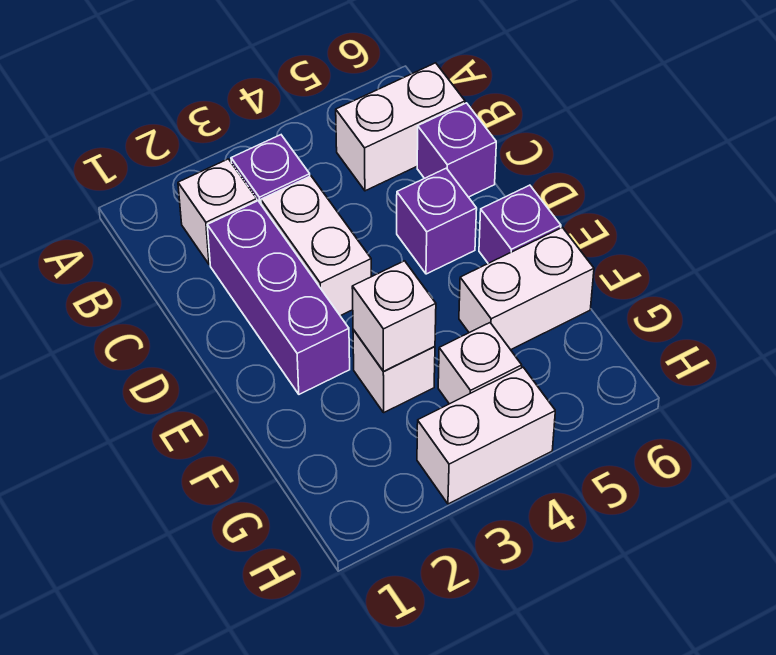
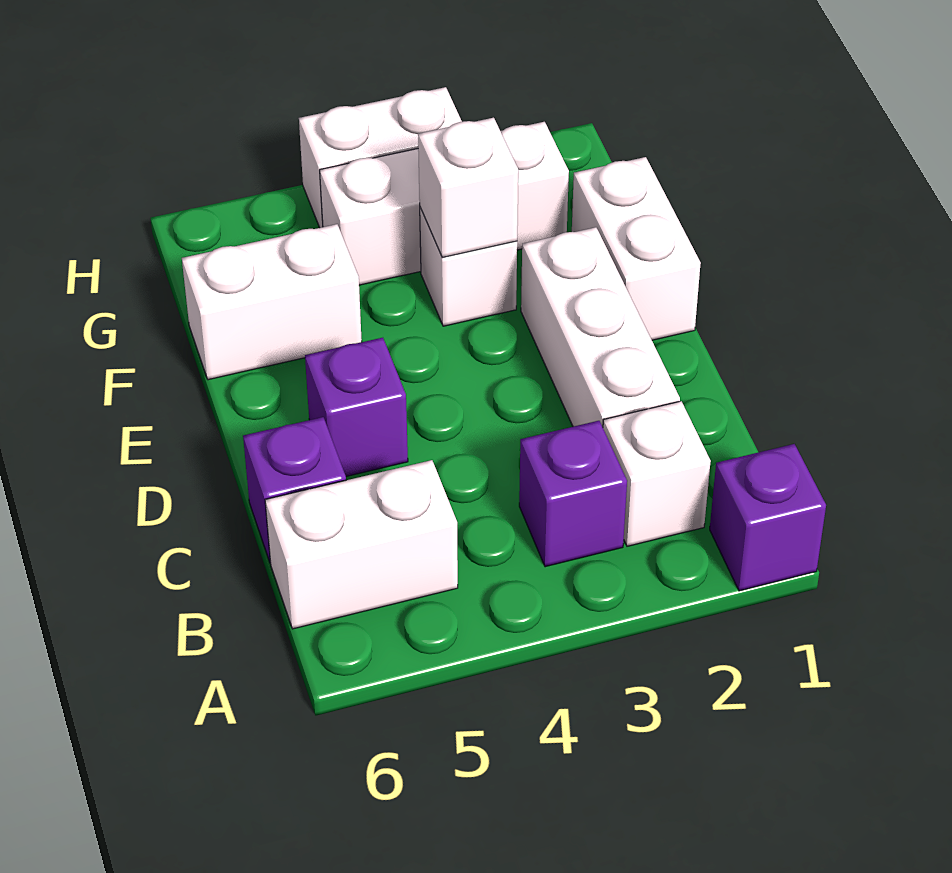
purple brick C2:E2 level 1 -> white brick C2:E2 level 1
white brick C3:D3 level 1 -> white brick E1:F1 level 1
purple brick E6 level 1 -> purple brick A1 level 1
white brick G4 level 1 -> white brick G2:G4 level 1

